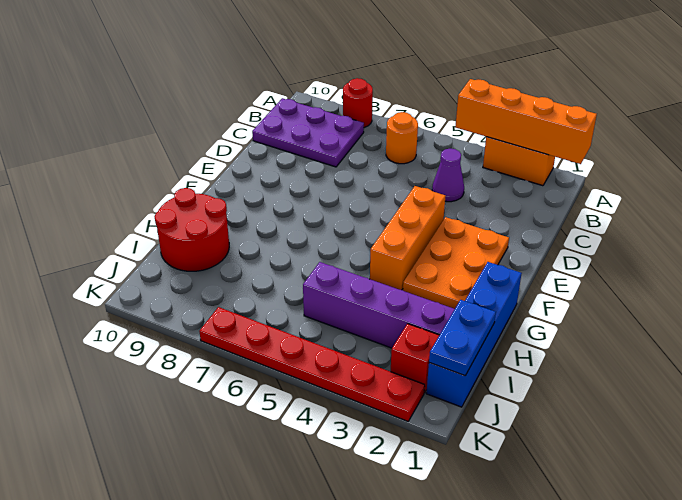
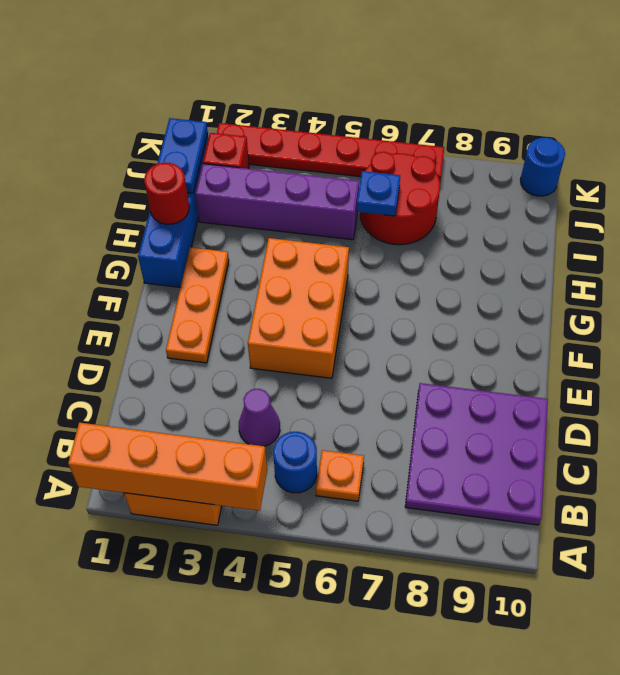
red round brick A8 level 1 -> red round brick H1 level 2
none -> blue round brick B5 level 1
orange round brick B6 level 1 -> orange plate B6 level 1
purple plate B8:C10 level 1 -> purple plate B8:D10 level 1
orange plate E2:G3 level 1 -> orange plate E2:G2 level 1
orange brick E4:G4 level 1 -> orange brick E4:G5 level 1
red round brick H9:I10 level 1 -> red round brick I6:J7 level 1
none -> blue plate I6 level 2
none -> blue round brick K10 level 1

